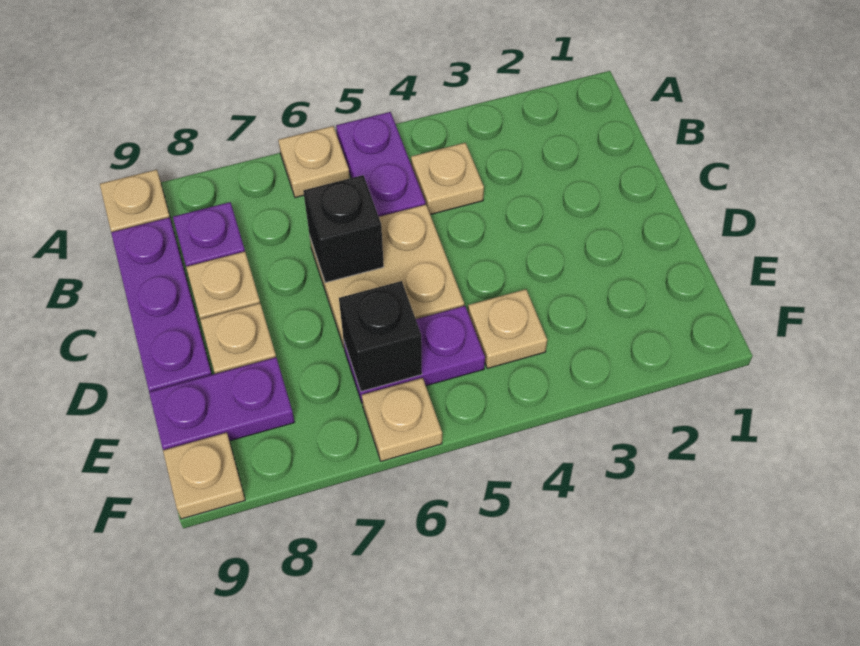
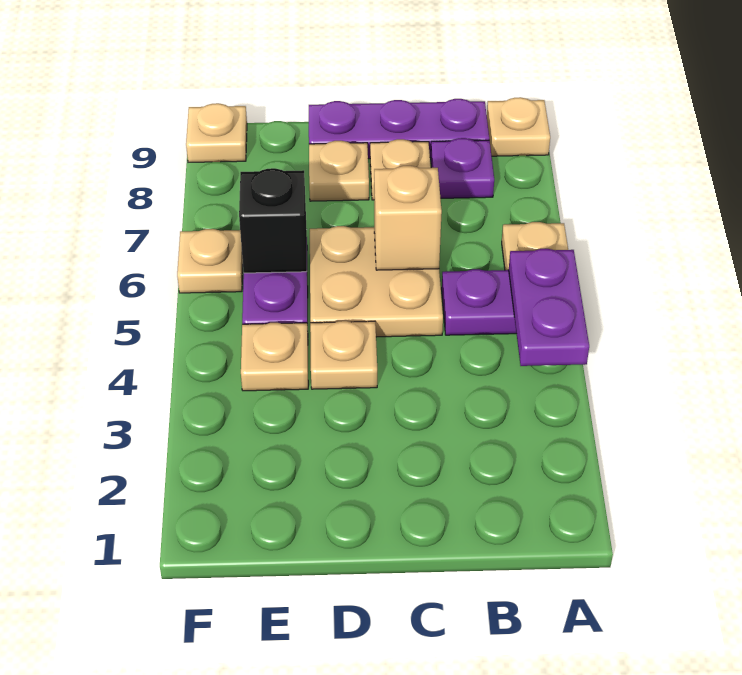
tan plate B4 level 1 -> tan plate D4 level 1
black brick C6 level 2 -> tan brick C6 level 2
purple plate E8:E9 level 1 -> purple plate A4:A5 level 2

